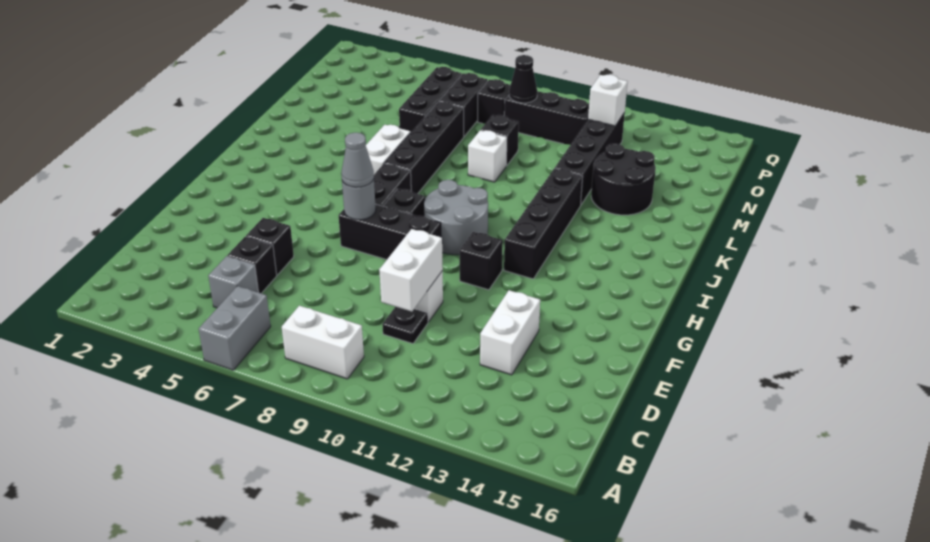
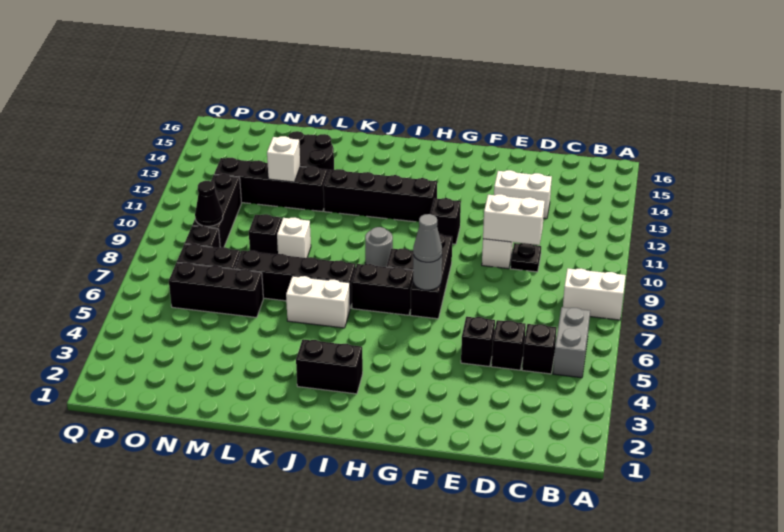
grey brick A6:B6 level 1 -> grey brick B5:B6 level 1
white brick B8:B9 level 1 -> white brick A8:B8 level 1
grey brick C5 level 1 -> black brick C5 level 1
grey round brick H9:I10 level 1 -> grey round brick I9 level 1
none -> black brick I3:J3 level 1
white brick O12 level 2 -> white brick M12 level 2

